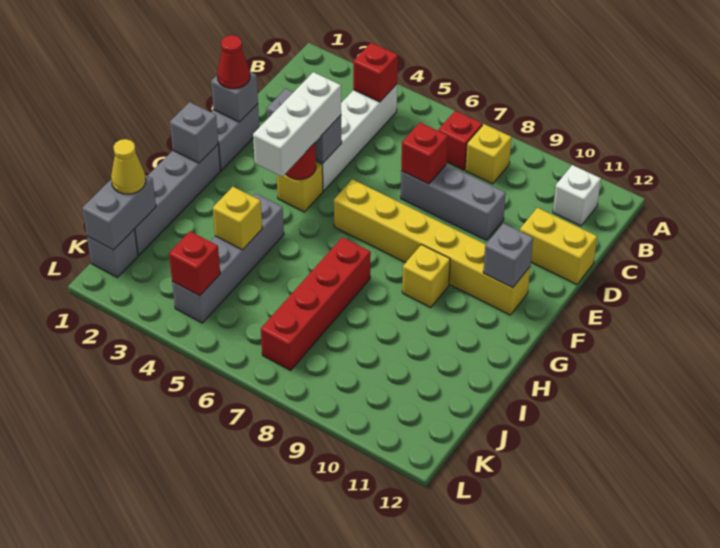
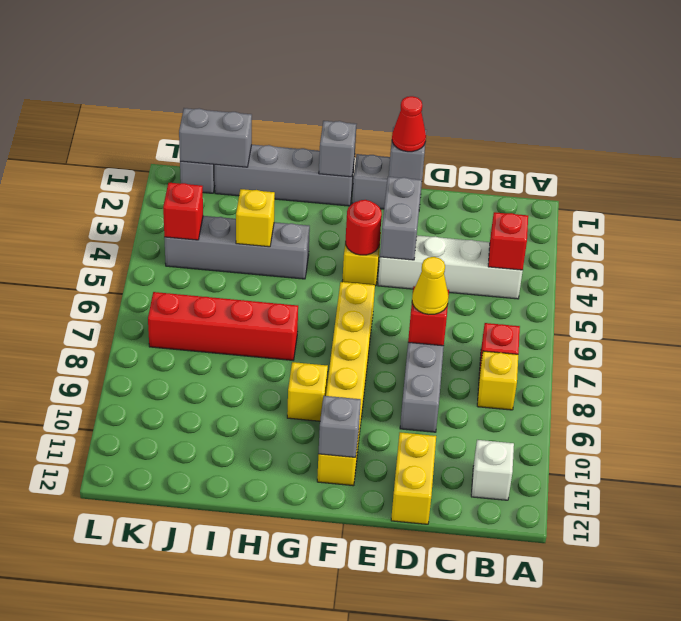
white brick E4:G4 level 3 -> none
yellow cone J1 level 3 -> yellow cone D7 level 3

